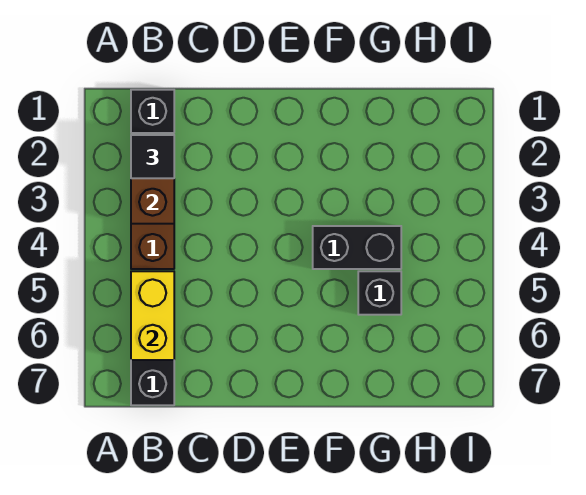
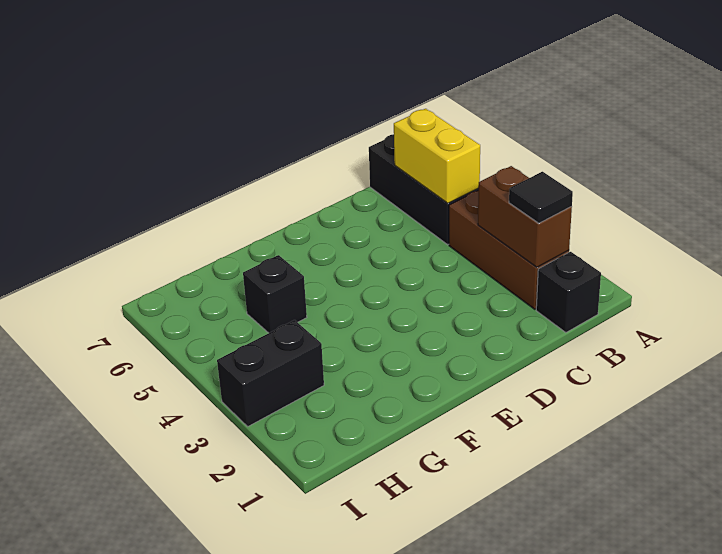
black brick F4:G4 level 1 -> black brick H3:I3 level 1

